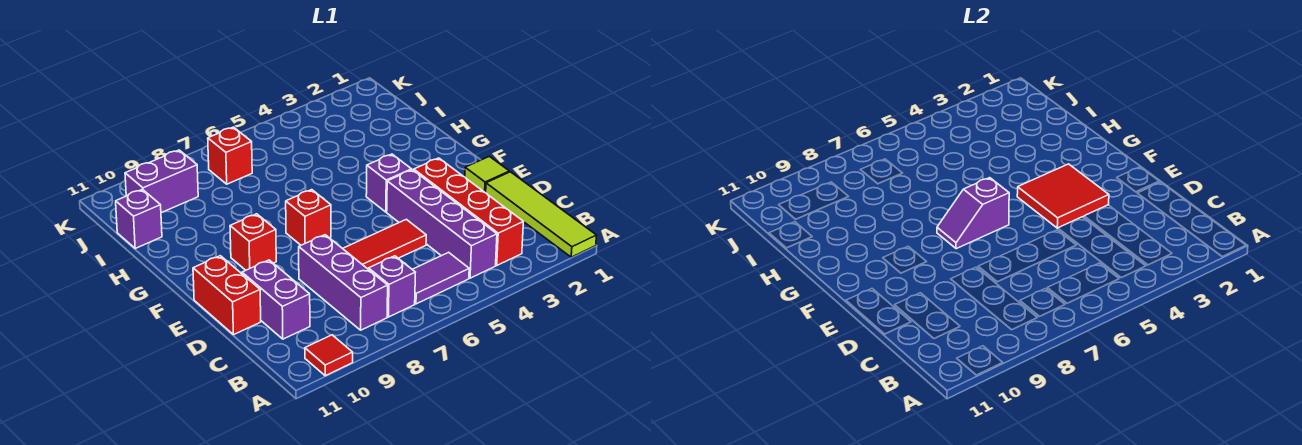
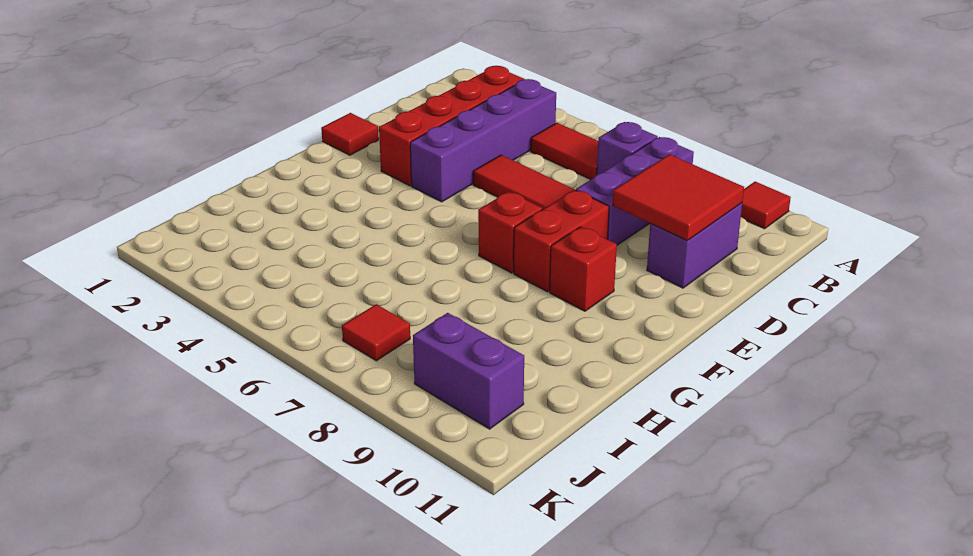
lime tile A1:D1 level 1 -> none
purple tile B5:B6 level 1 -> red tile B5:B6 level 1
red brick D11:E11 level 1 -> red brick E8:F8 level 1
lime tile E1 level 1 -> red tile E1 level 1
red tile E3:F4 level 2 -> red tile C9:D10 level 2
purple brick F4 level 1 -> none
purple slope F6:F7 level 2 top 6 -> none
purple brick I11 level 1 -> none
red brick J7 level 1 -> red tile J7 level 1

